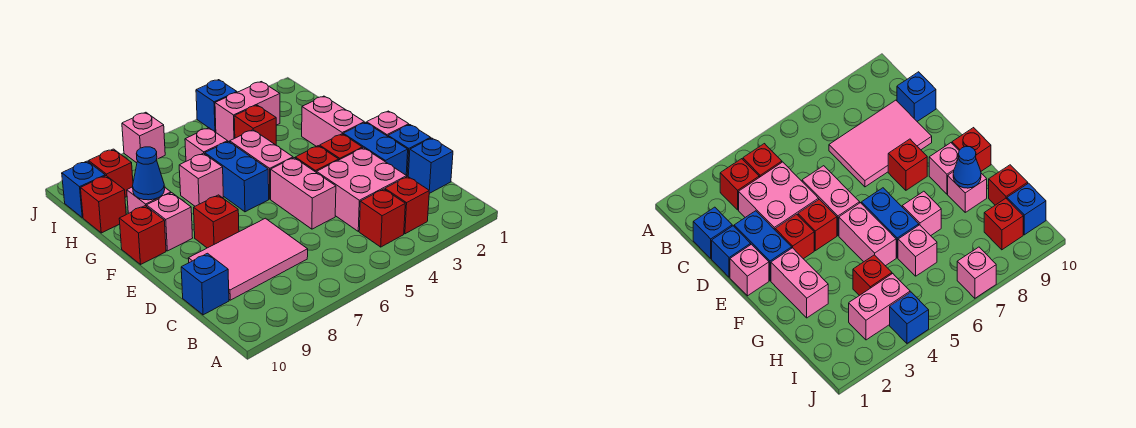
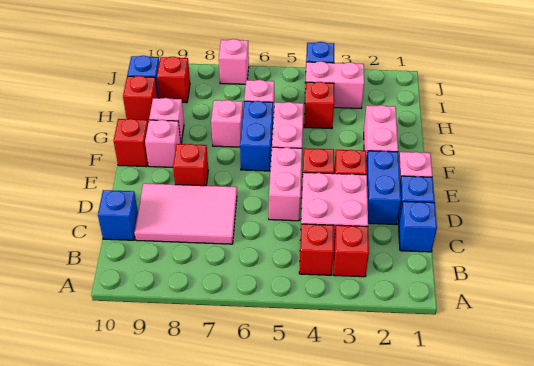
blue cone G9 level 2 -> none

